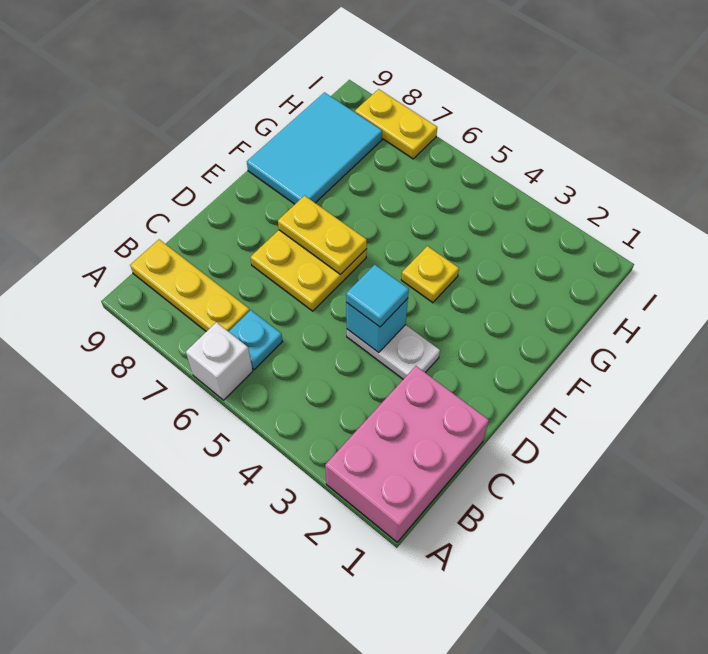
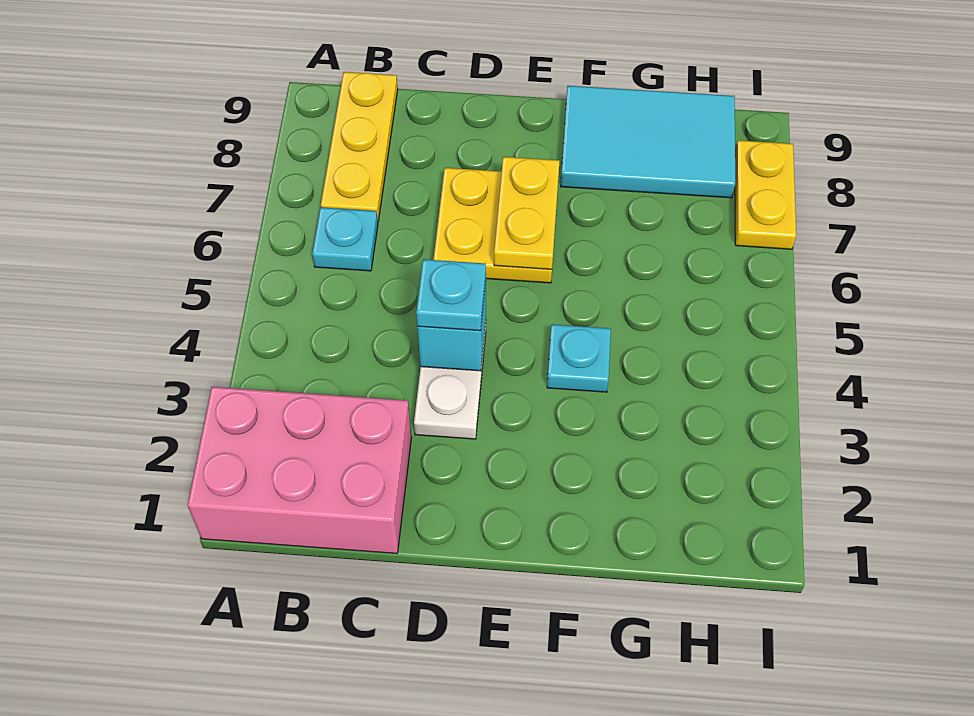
white brick A6 level 1 -> none
cyan tile D4 level 3 -> cyan plate D4 level 3
yellow plate F4 level 1 -> cyan plate F4 level 1

